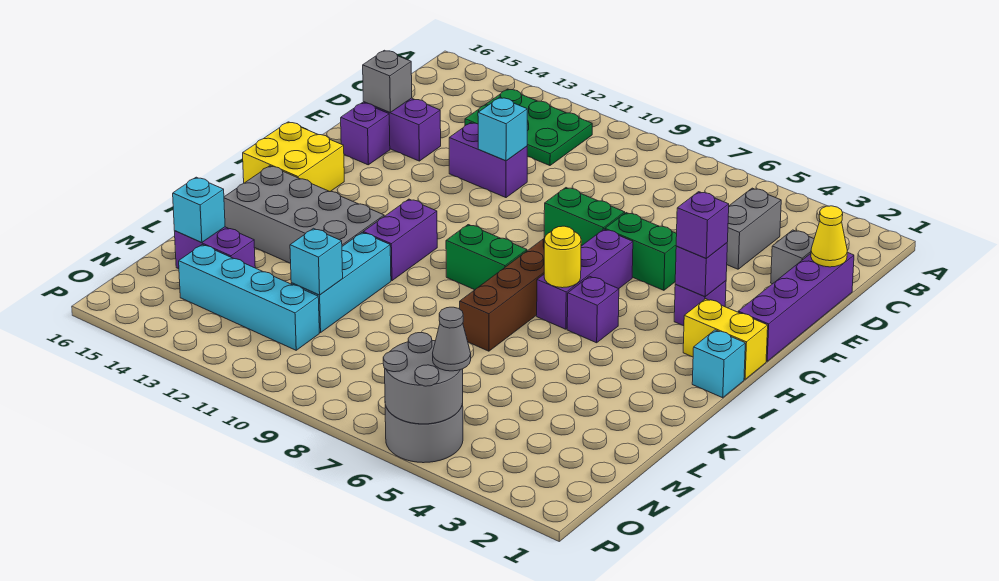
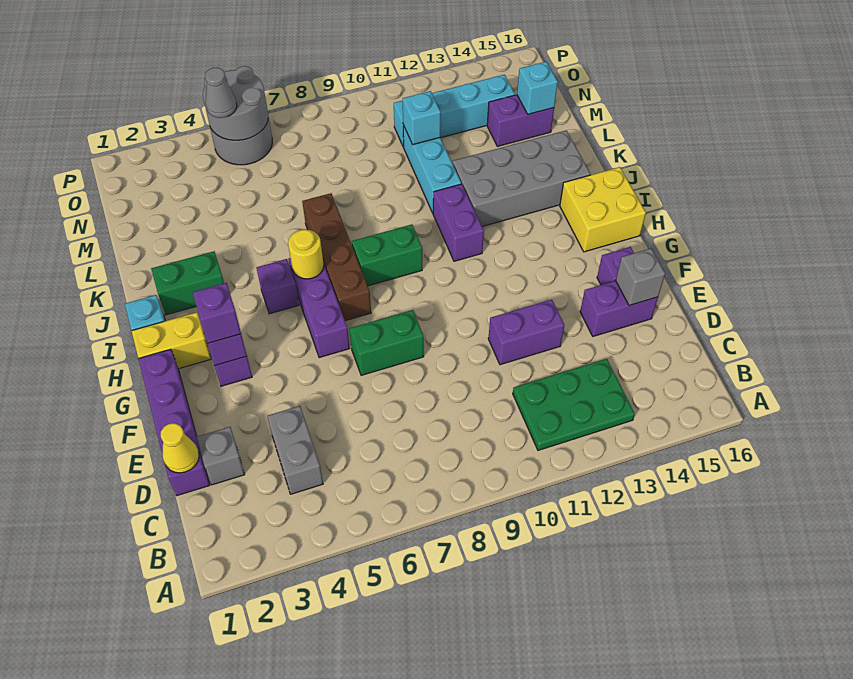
cyan brick E11 level 2 -> none
green brick F5:F6 level 1 -> green brick J2:J3 level 1

